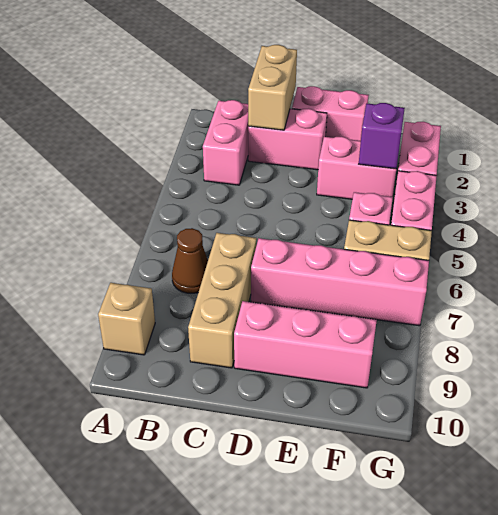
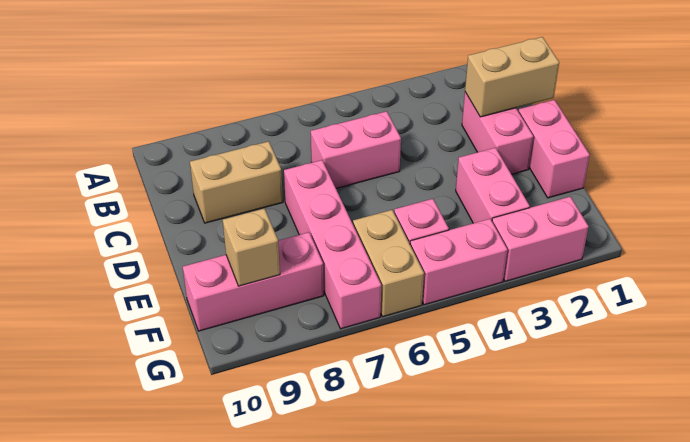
tan brick A9 level 1 -> tan brick F9 level 2
pink brick B2:B3 level 1 -> pink brick C5:C6 level 1
brown cone B7 level 1 -> none
tan brick C7:C9 level 1 -> tan brick C8:C9 level 1
pink brick D9:F9 level 1 -> pink brick F8:F10 level 1
purple brick F3 level 2 -> none

